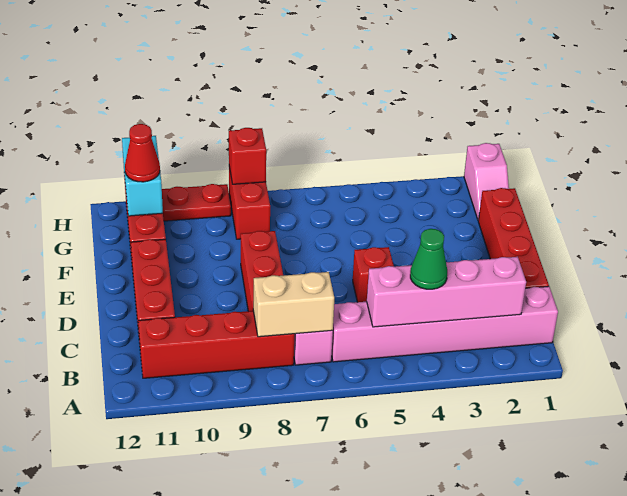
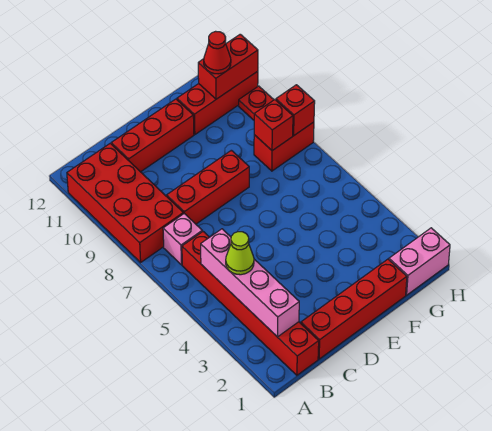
pink brick B1:B6 level 1 -> red brick B1:B6 level 1
green cone B4 level 3 -> lime cone B4 level 3
tan brick B7:B8 level 2 -> none
red brick B8:B11 level 1 -> red brick A8:B11 level 1
red brick D5 level 1 -> red brick G8 level 2
pink slope G1:H1 level 1 top H -> pink brick G1:H1 level 1
cyan brick G11:H11 level 2 -> red brick G11:H11 level 2

